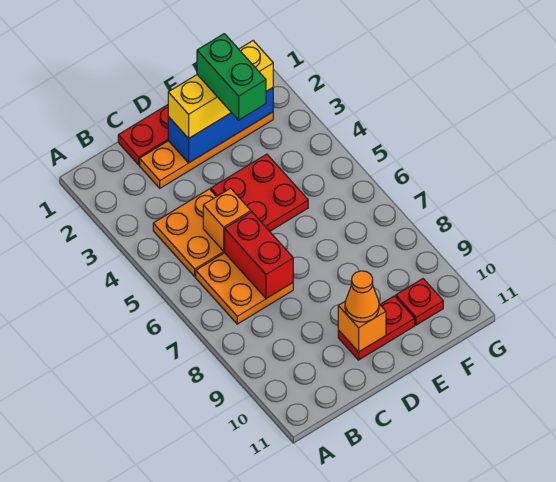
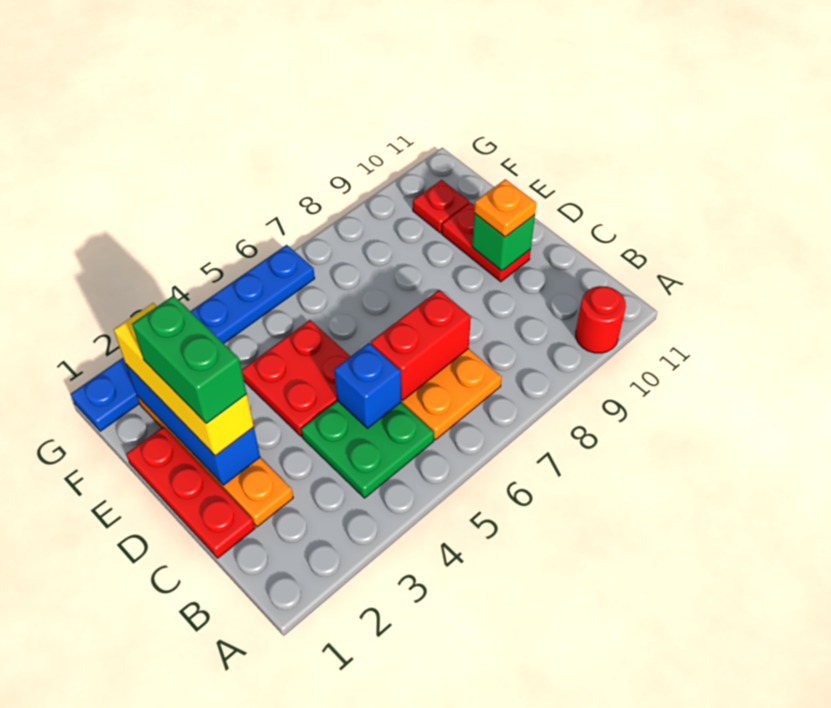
none -> red round brick A10 level 1
orange plate B4:C5 level 1 -> green plate B4:C5 level 1
orange brick C5 level 2 -> blue brick C5 level 2
orange brick D10 level 2 -> green brick D10 level 2
orange cone D10 level 3 -> orange plate D10 level 3
green brick E2:E3 level 4 -> green brick D2:E2 level 4
none -> blue plate G1:G6 level 1

